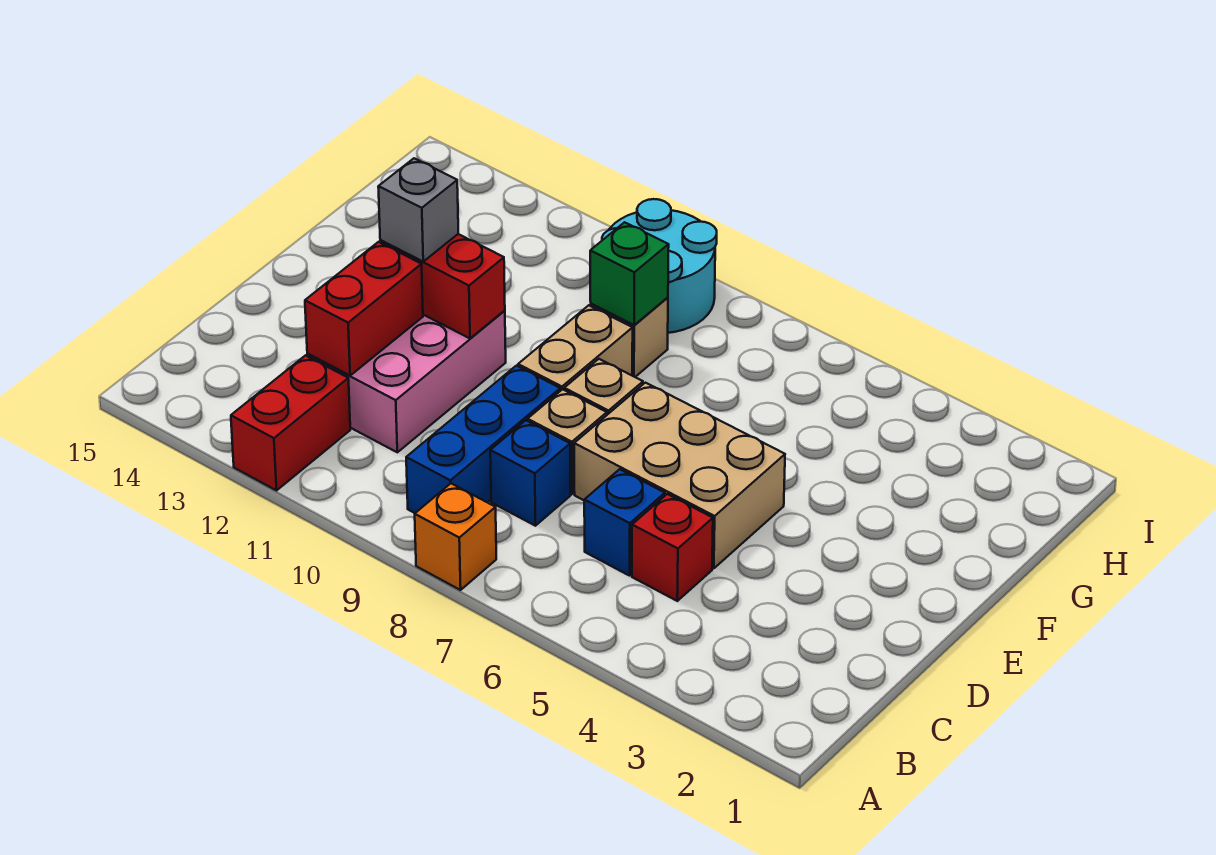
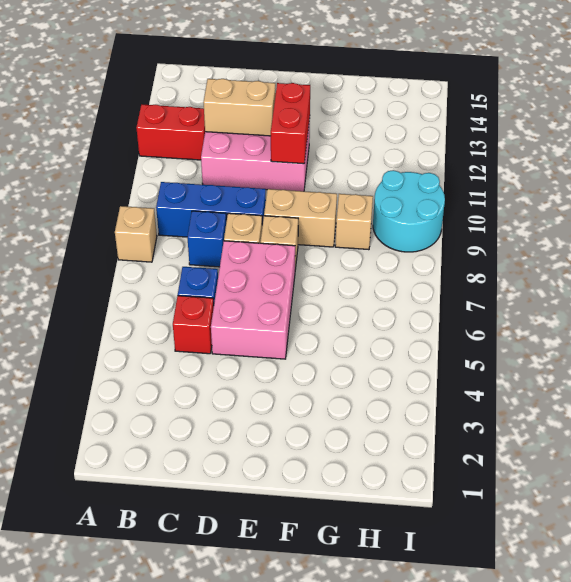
orange brick A8 level 1 -> tan brick A8 level 1
red brick C12:D12 level 2 -> tan brick C12:D12 level 2
tan brick D5:E7 level 1 -> pink brick D5:E7 level 1
grey brick E12 level 3 -> none
green brick G9 level 2 -> none

